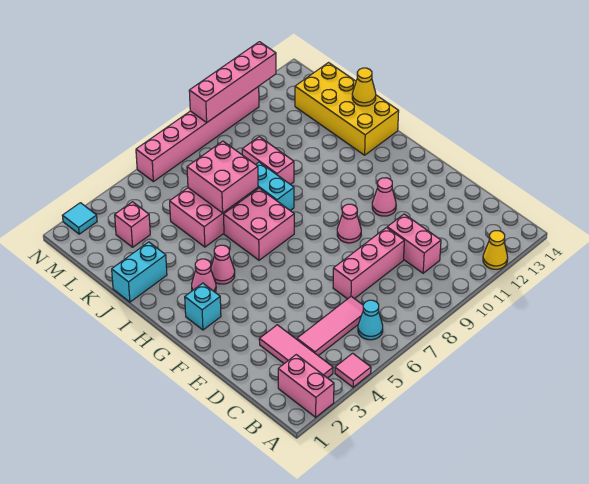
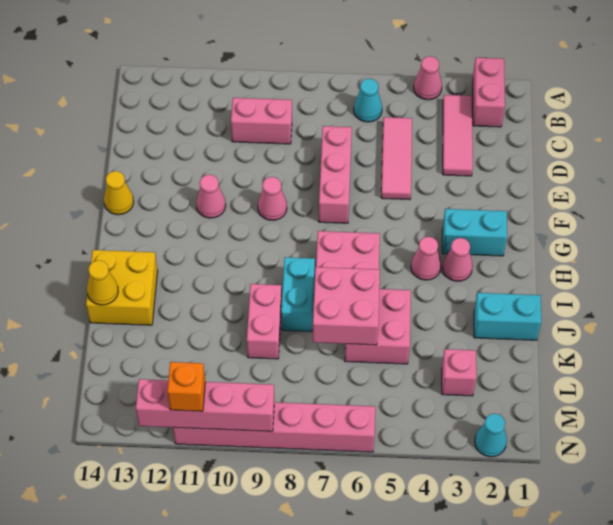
pink tile A4 level 1 -> pink cone A4 level 1
yellow cone A12 level 1 -> yellow cone F14 level 1
pink tile C4:C6 level 1 -> pink tile C5:E5 level 1
pink brick C10:D10 level 1 -> pink brick C9:C10 level 1
pink brick D7:D9 level 1 -> pink brick D7:F7 level 1
cyan brick G2 level 1 -> cyan brick G2:G3 level 1
yellow brick I13:L14 level 1 -> yellow brick I13:J14 level 1
cyan tile N2 level 1 -> cyan cone N2 level 1
none -> orange brick N11 level 3

